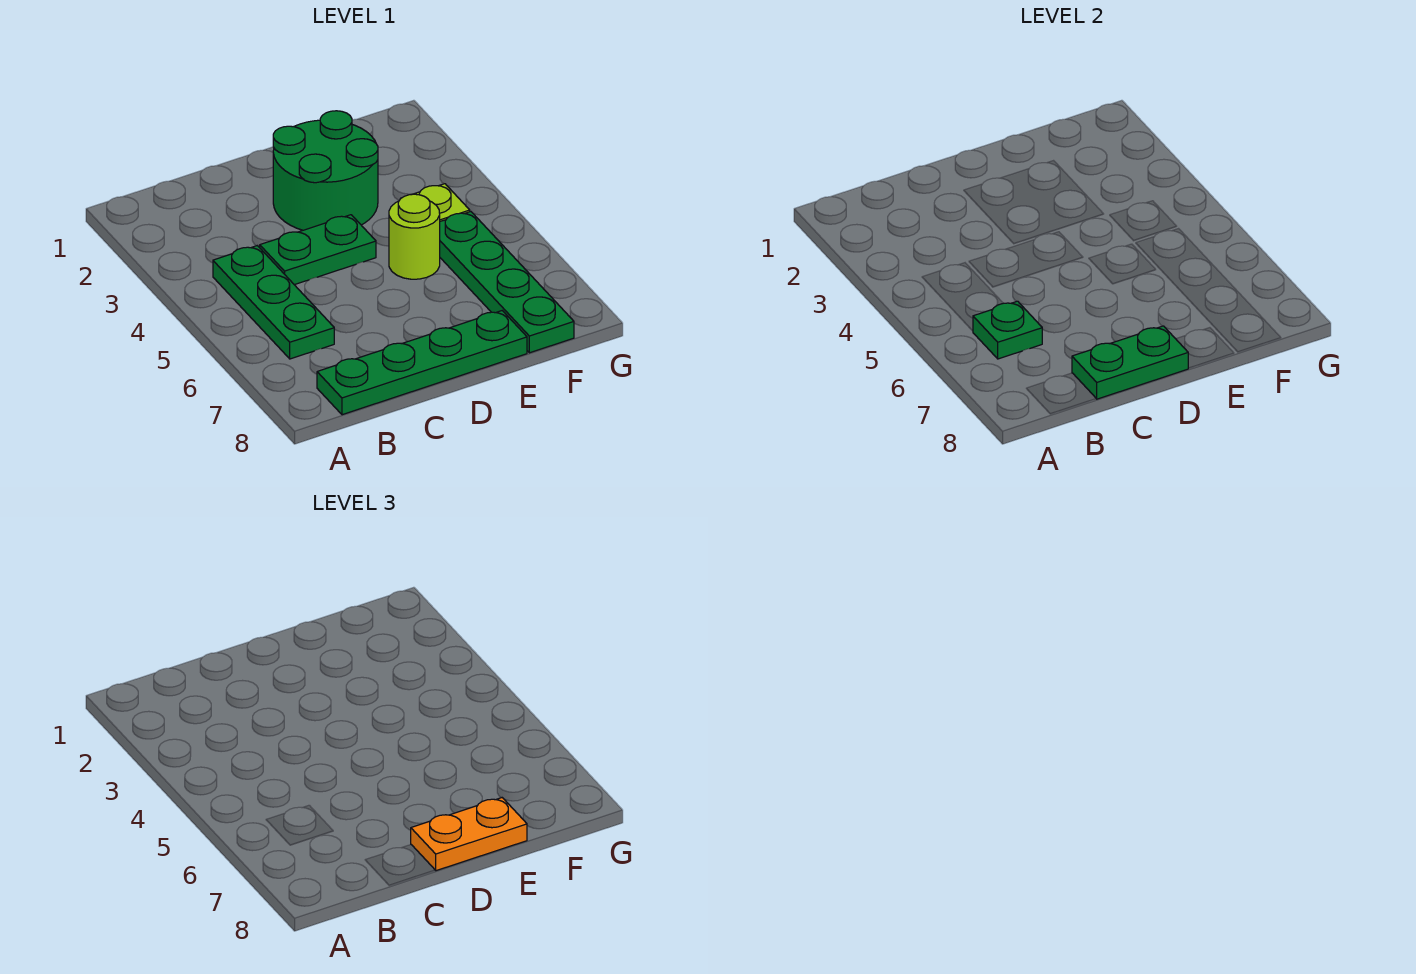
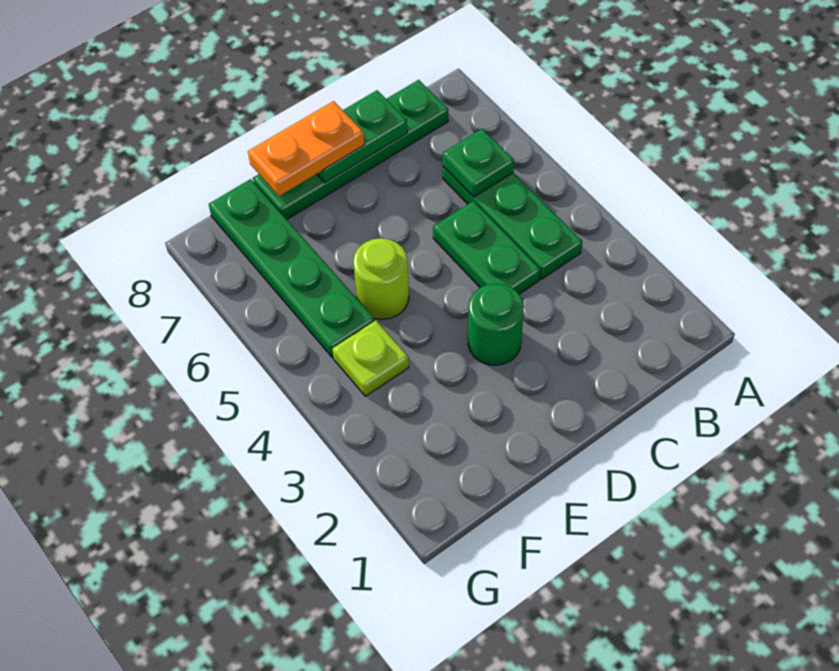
green plate C4:D4 level 1 -> green plate C4:C5 level 1
green round brick D2:E3 level 1 -> green round brick D3 level 1

